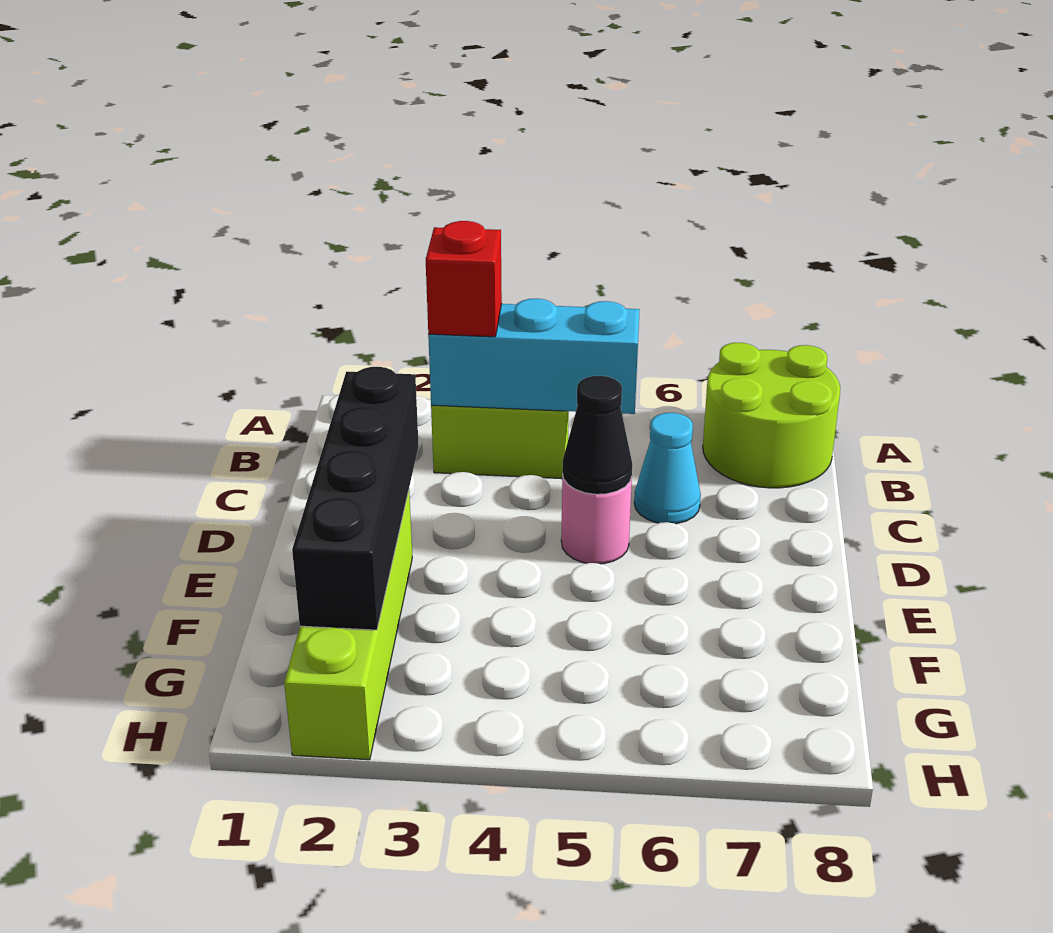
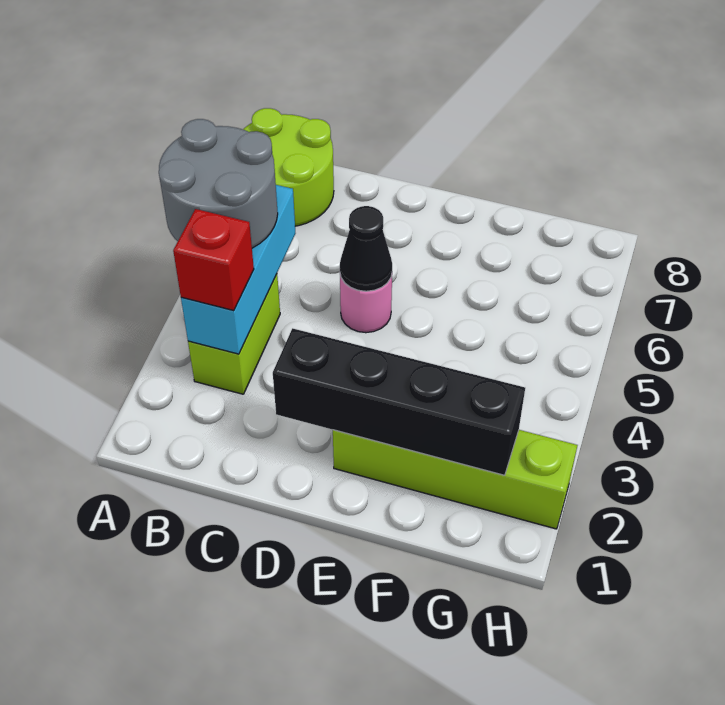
none -> grey round brick A4:B5 level 3
cyan cone C6 level 1 -> none

